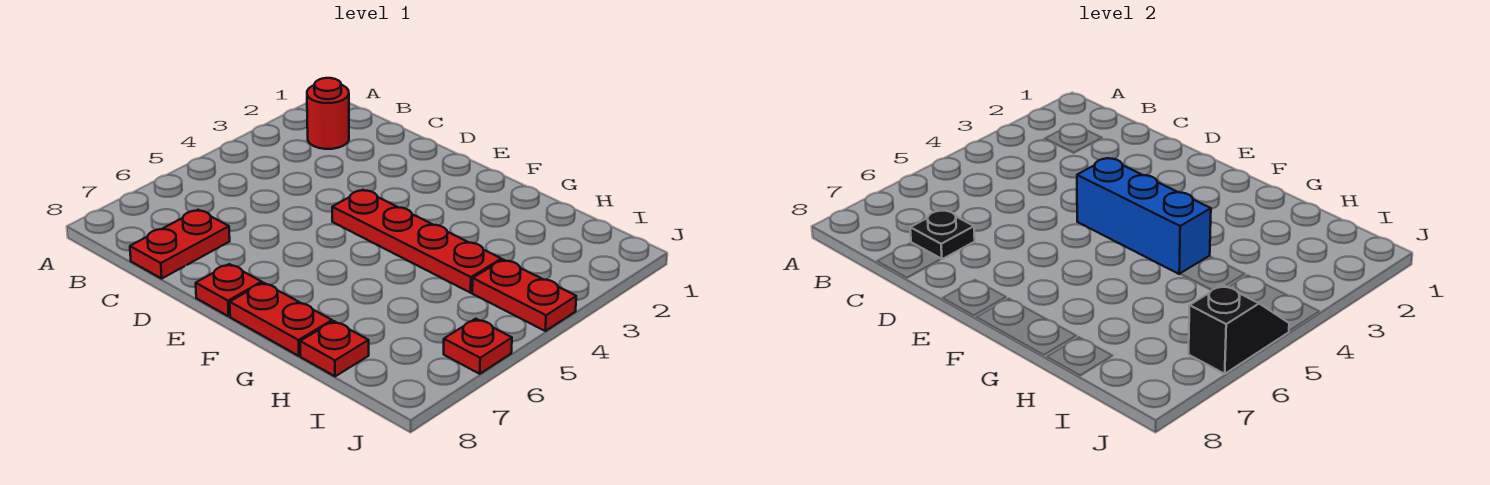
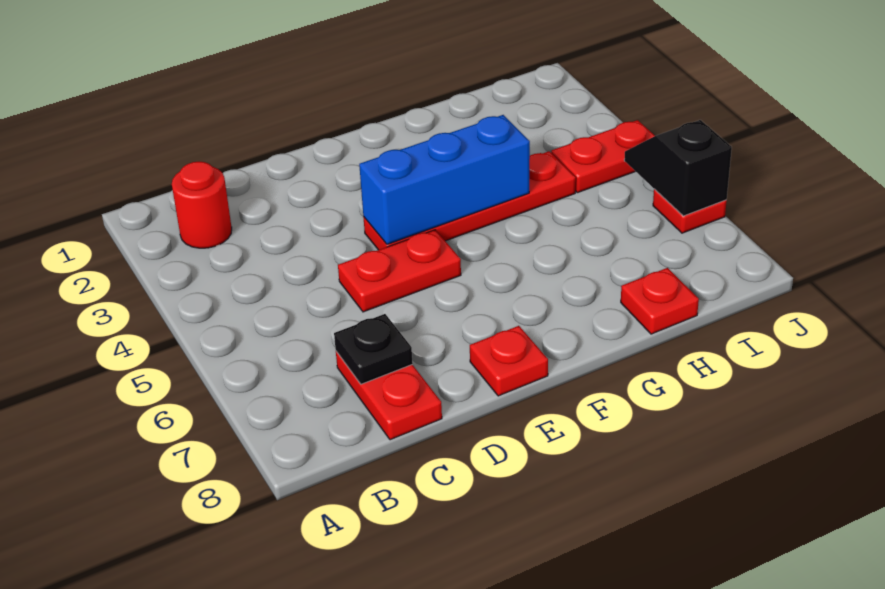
red plate F8:G8 level 1 -> red plate D5:E5 level 1

